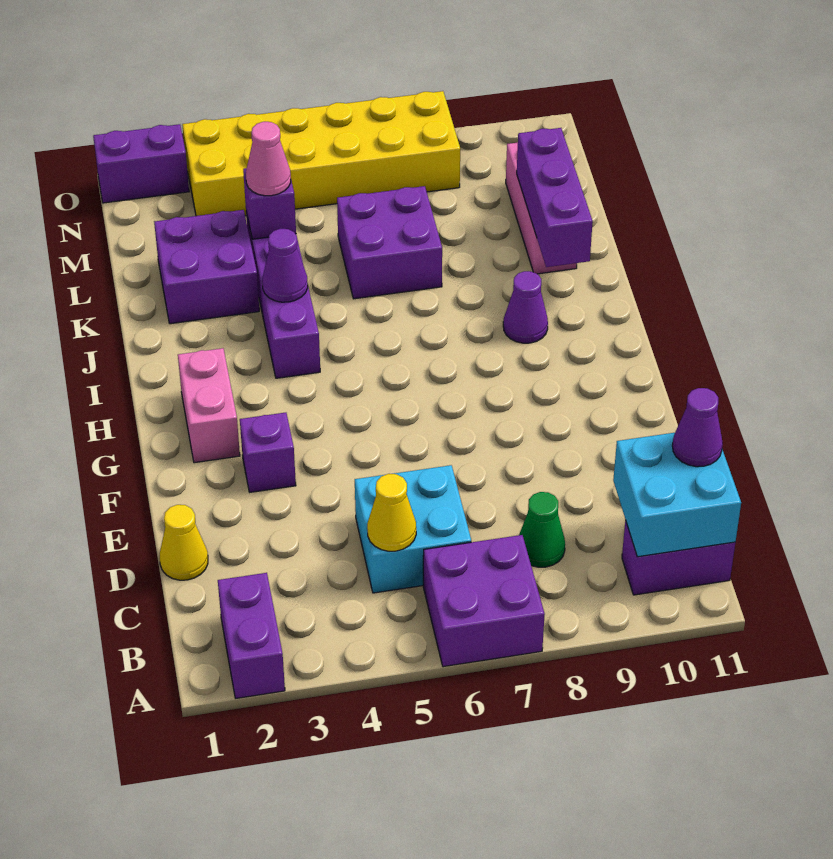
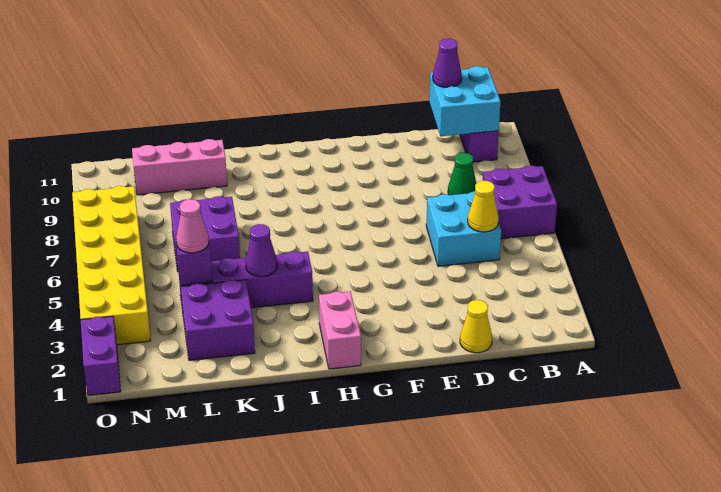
purple brick A2:B2 level 1 -> none
purple brick F3 level 1 -> none
pink brick G2:H2 level 1 -> pink brick H1:H2 level 1
purple cone I9 level 1 -> none
purple brick J10:L10 level 2 -> none

